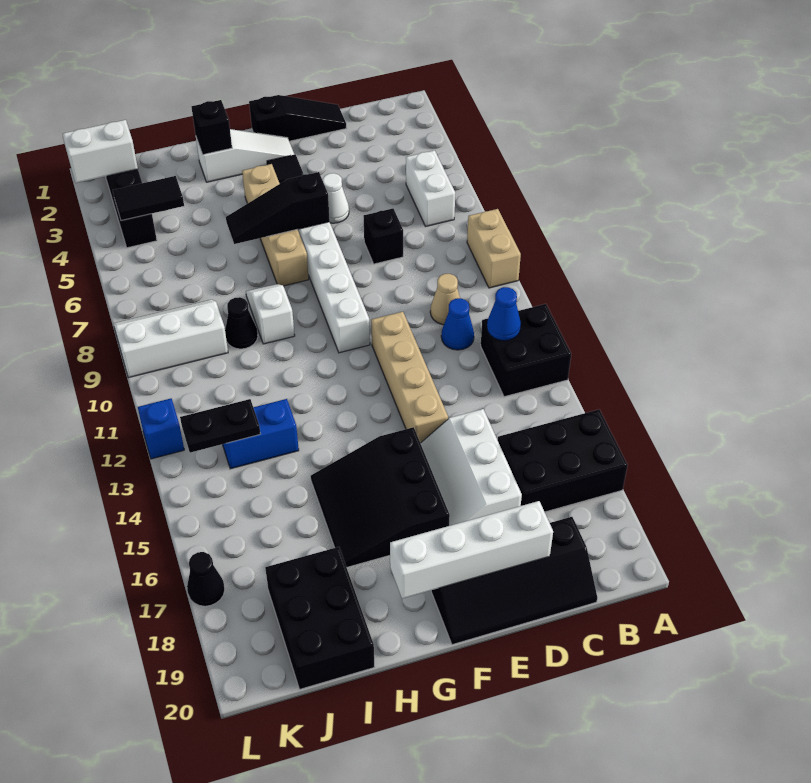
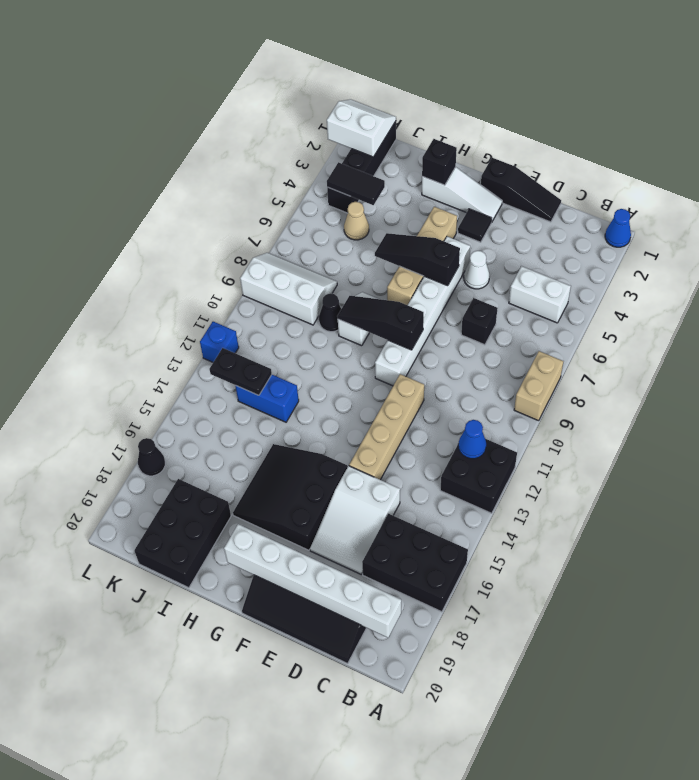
white brick B5:B6 level 1 -> white brick B5:C5 level 1
tan cone C10 level 1 -> tan cone J5 level 1
blue cone C11 level 1 -> blue cone A1 level 1
white slope D15:E17 level 1 top D -> white slope D15:E17 level 1 top 15
white brick D19:G19 level 2 -> white brick B19:G19 level 2
none -> black slope F9:H9 level 2 top F

